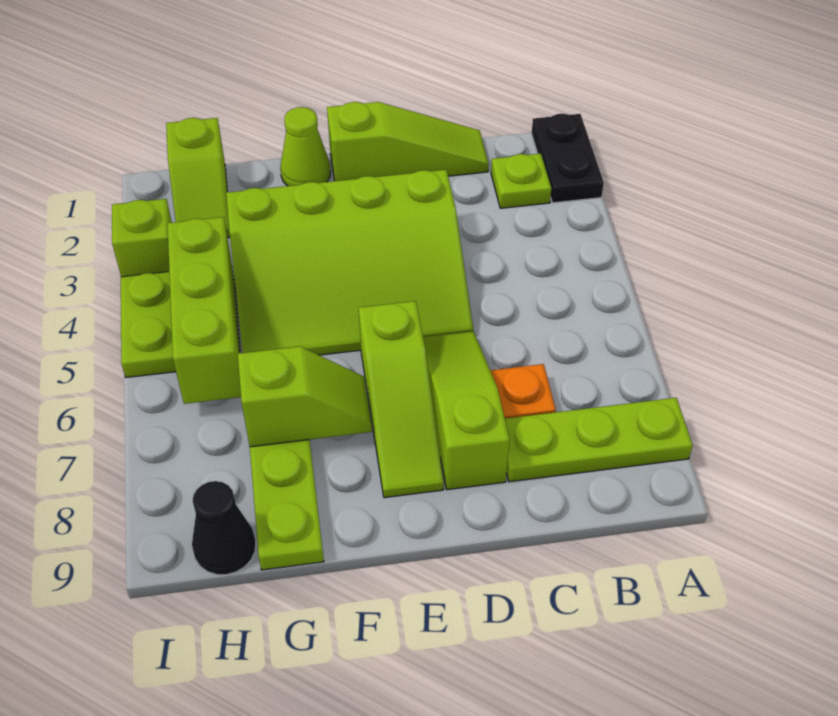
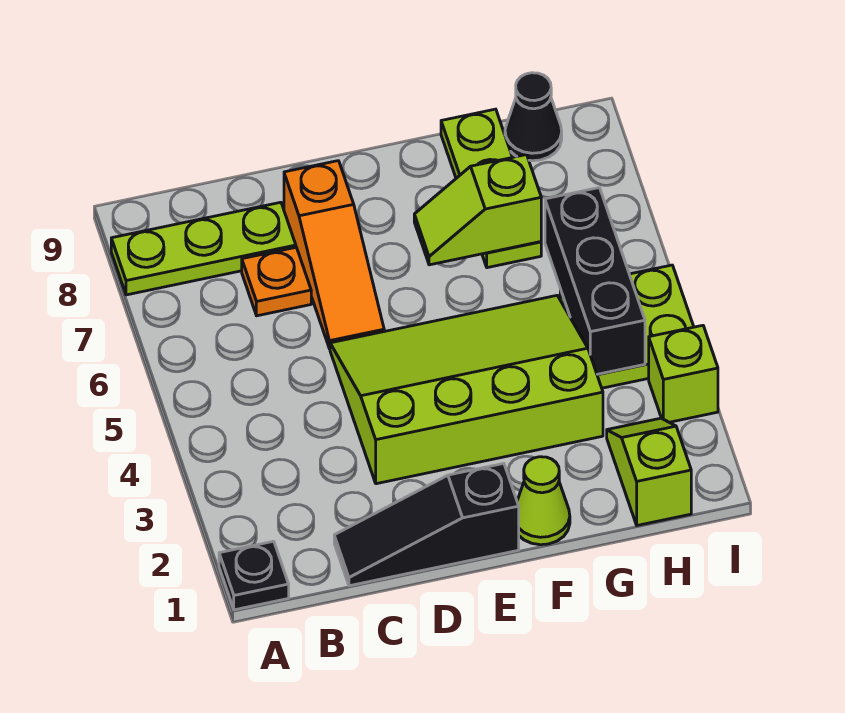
black plate A1:A2 level 1 -> black plate A1 level 1
lime plate B2 level 1 -> none
lime slope C1:E1 level 1 top E -> black slope C1:E1 level 1 top E
lime slope D6:D8 level 1 top 8 -> orange slope D6:D8 level 1 top 8
lime slope E6:E8 level 1 top 6 -> none
lime brick H4:H6 level 2 -> black brick H4:H6 level 2

